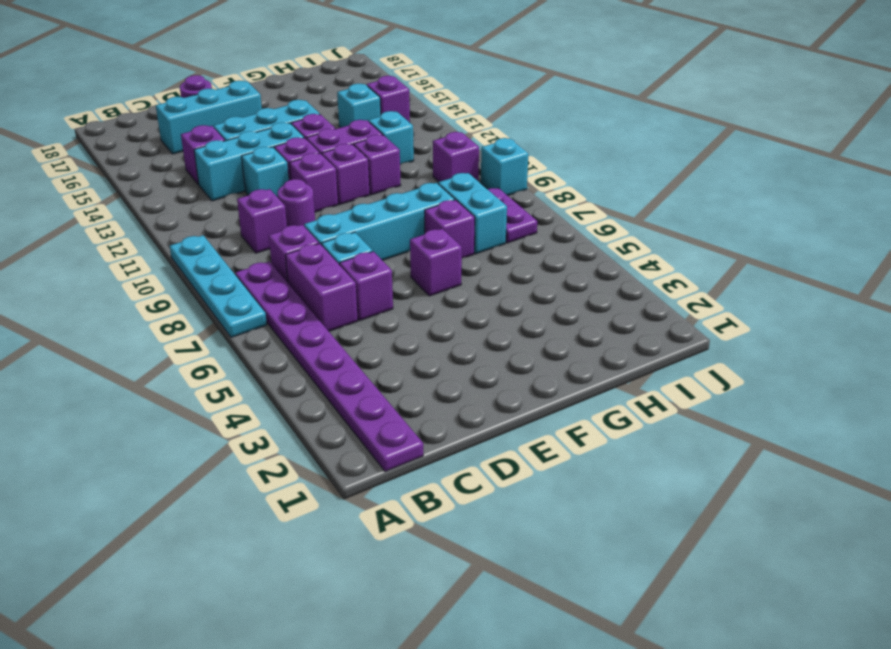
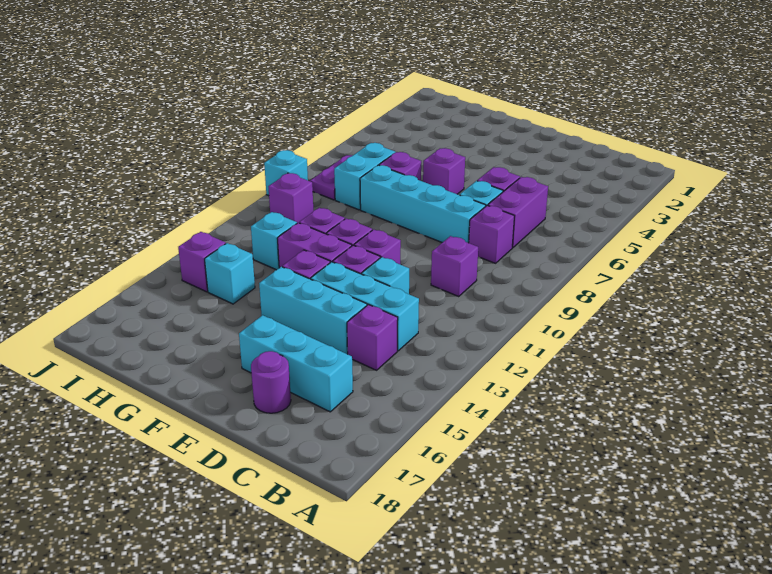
cyan plate A7:A10 level 1 -> none
purple plate B1:B8 level 1 -> none
purple round brick D10 level 1 -> none

